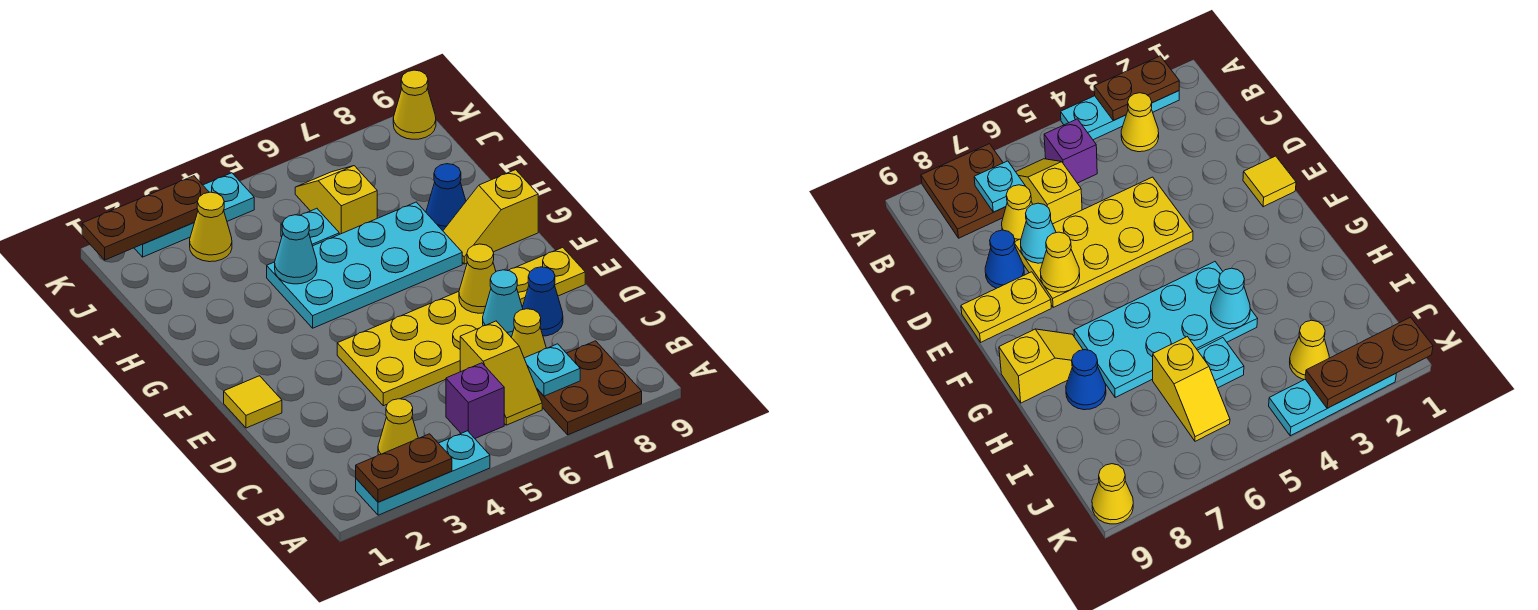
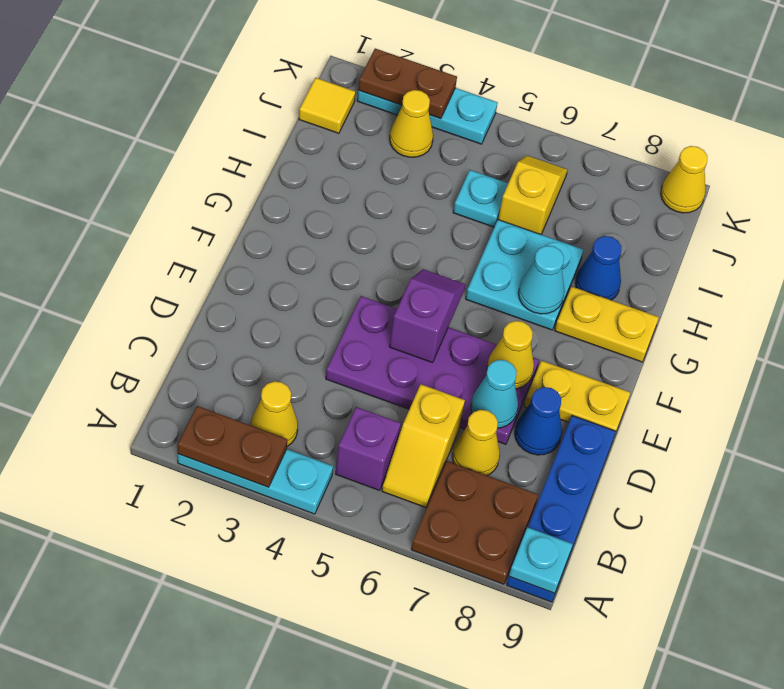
none -> blue plate A9:D9 level 1
cyan plate B7 level 2 -> cyan plate A9 level 2
yellow plate D4:E7 level 1 -> purple plate D4:E7 level 1
yellow tile E1 level 1 -> yellow tile J1 level 1
none -> purple slope E5:F5 level 2 top E
cyan plate G4:H7 level 1 -> cyan plate G6:H7 level 1
yellow slope G8:G9 level 1 top 9 -> yellow plate G8:G9 level 1
cyan cone H4 level 2 -> cyan cone G7 level 2
brown plate K1:K3 level 2 -> brown plate K2:K3 level 2

